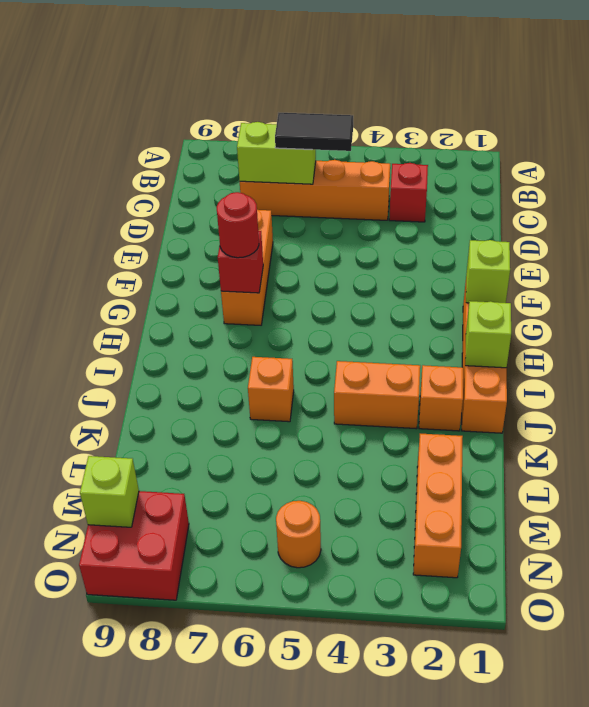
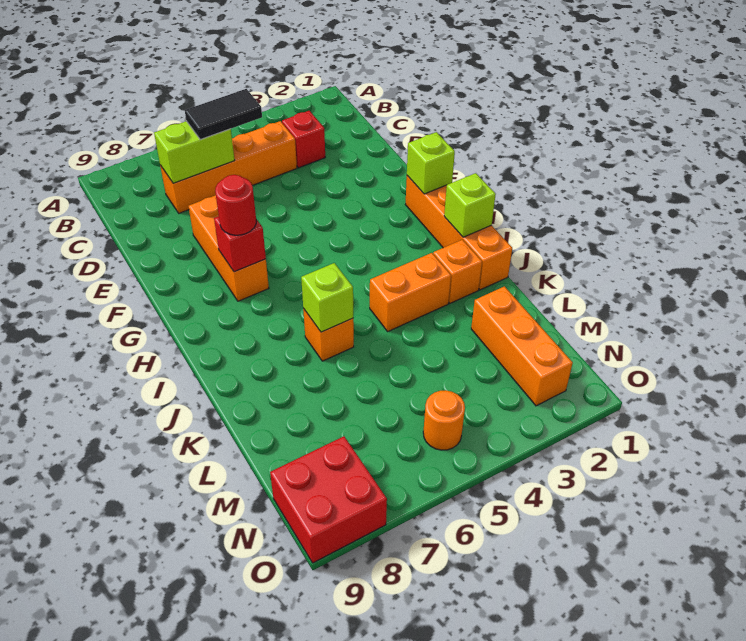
lime brick N9 level 2 -> lime brick J6 level 2

